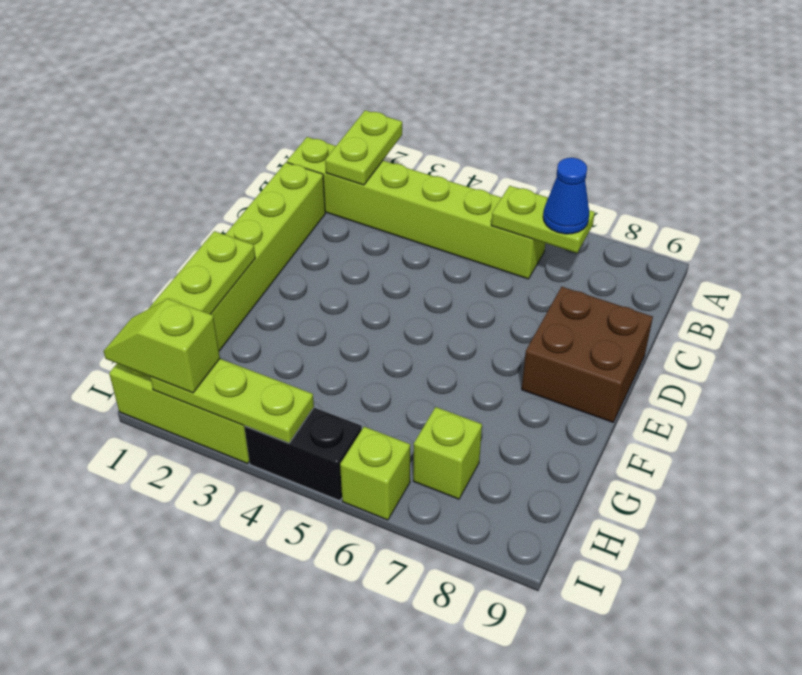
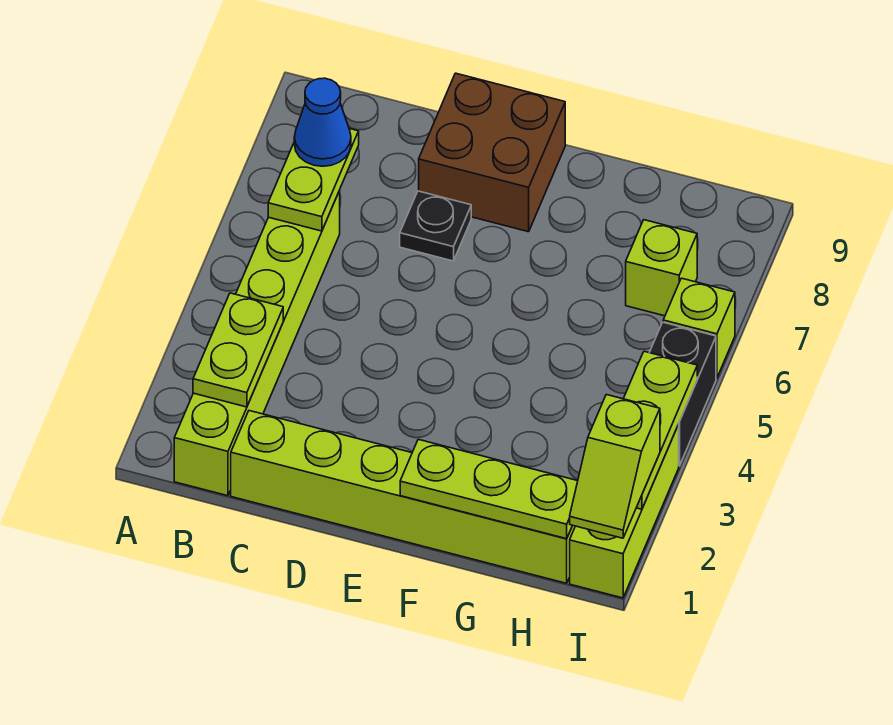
lime plate A2:B2 level 2 -> lime plate B2:B3 level 2
none -> black plate D7 level 1

